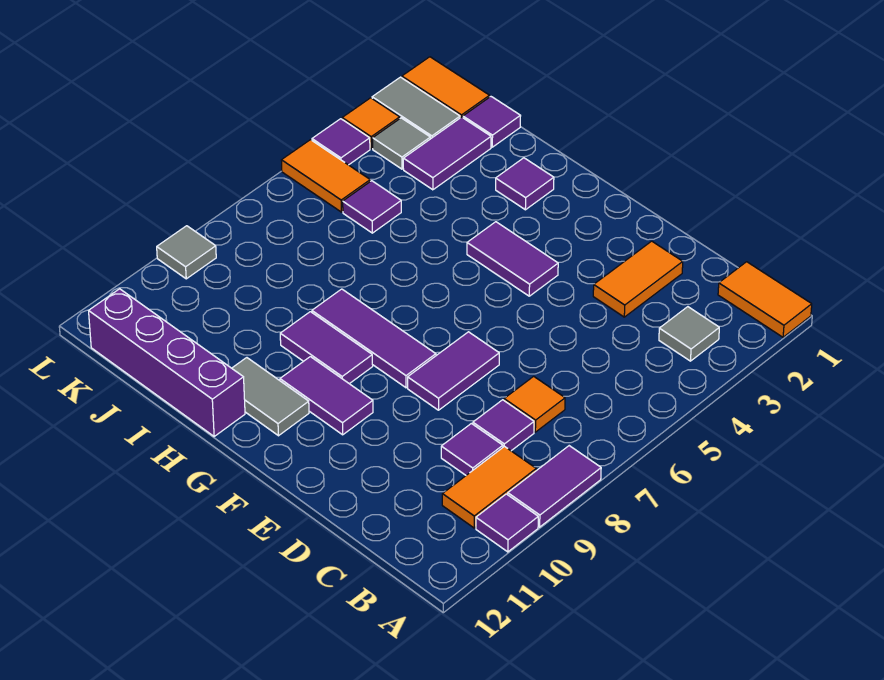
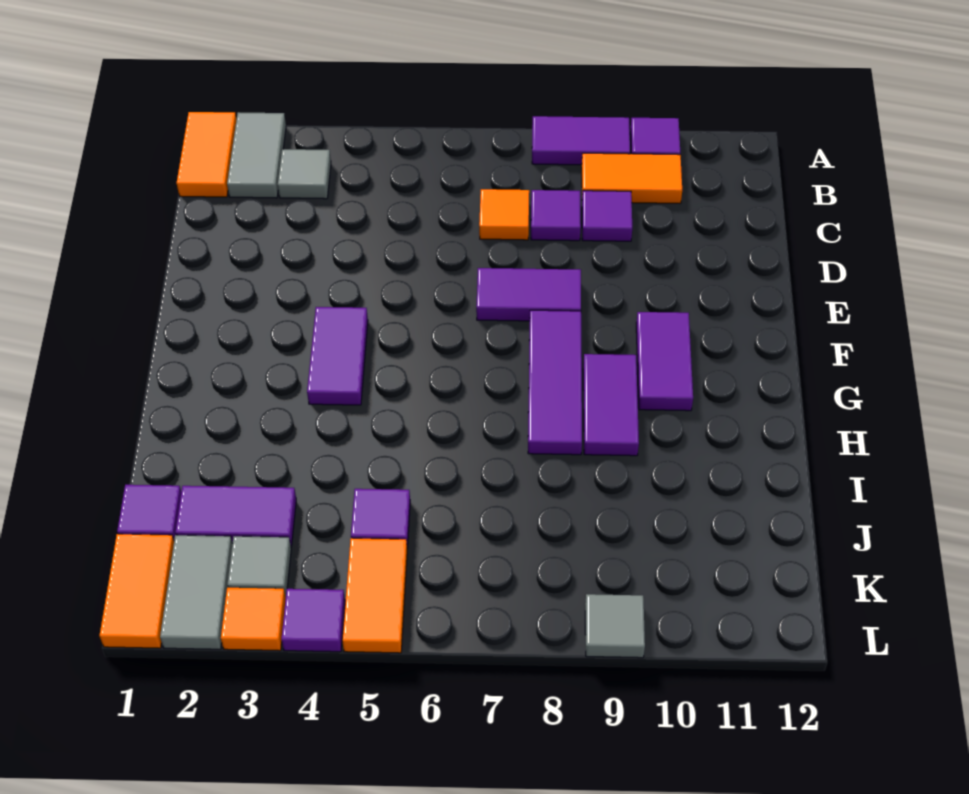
orange tile D2:D3 level 1 -> none
grey tile G11:H11 level 1 -> grey tile A2:B2 level 1
purple tile H2 level 1 -> none
purple brick H12:K12 level 1 -> none

